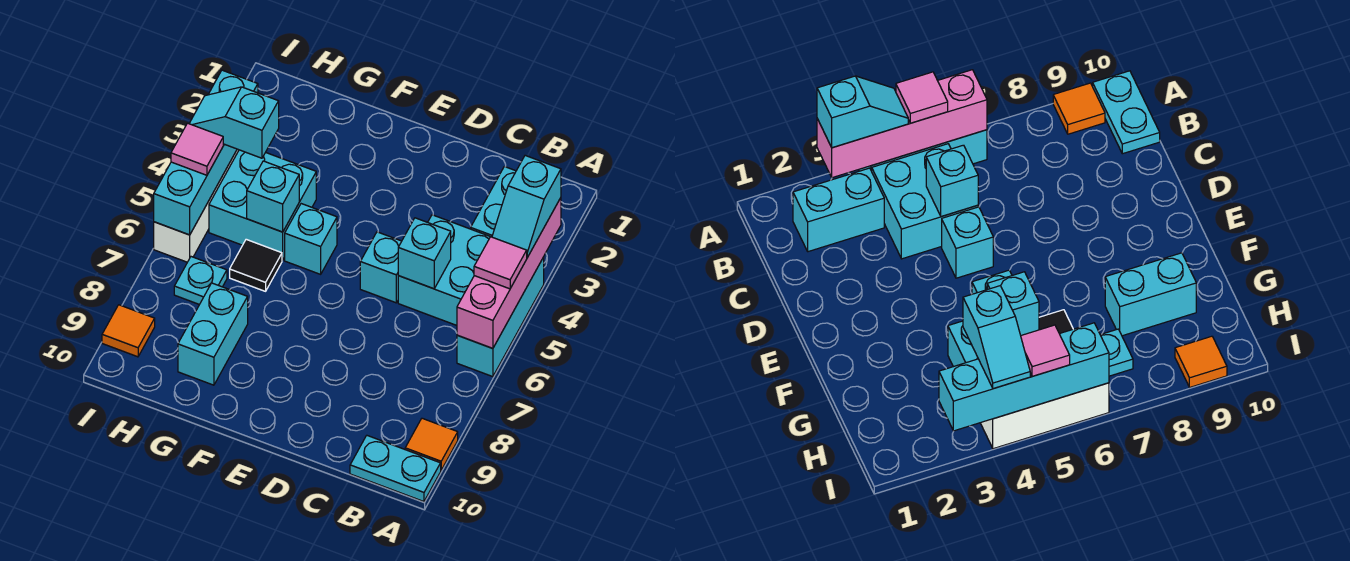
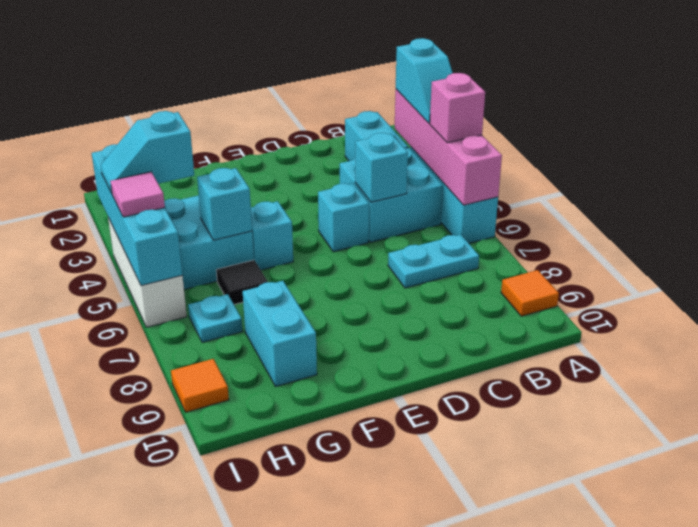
pink tile A5 level 3 -> pink brick A5 level 3
cyan plate A10:B10 level 1 -> cyan plate B7:C7 level 1

